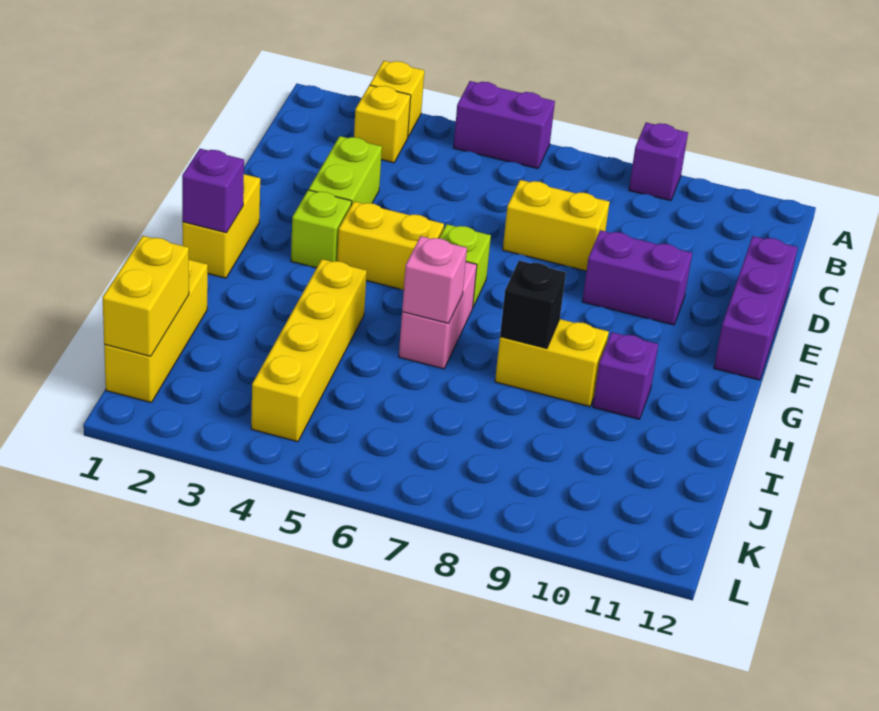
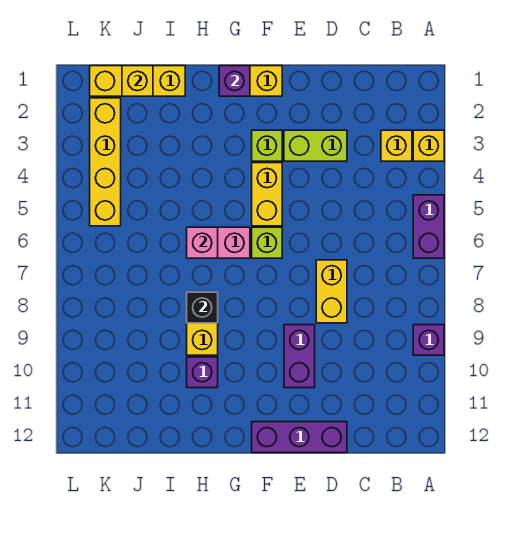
yellow brick H4:K4 level 1 -> yellow brick K2:K5 level 1
yellow brick J1:K1 level 2 -> yellow brick J1 level 2

